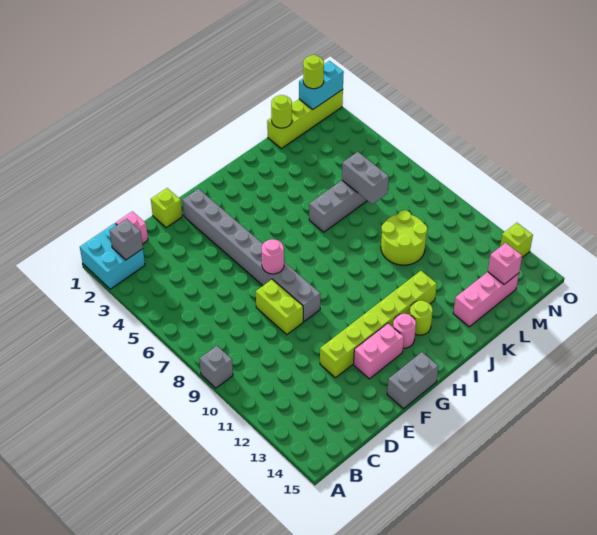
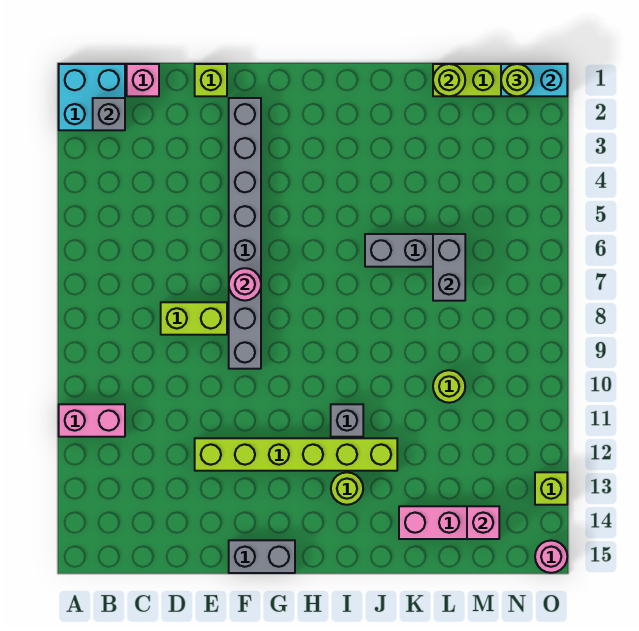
grey brick A9 level 1 -> grey brick I11 level 1
lime brick E8:E9 level 1 -> lime brick D8:E8 level 1
pink brick F13:G13 level 1 -> pink brick A11:B11 level 1
pink round brick H13 level 1 -> pink round brick O15 level 1
lime round brick K9:L10 level 1 -> lime round brick L10 level 1

